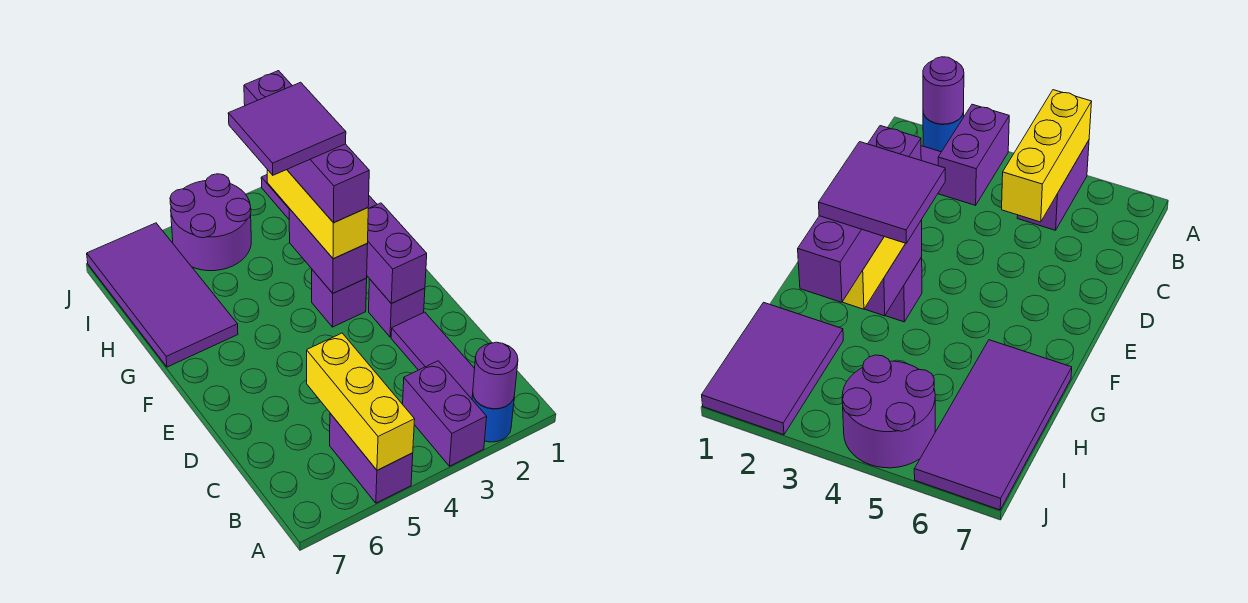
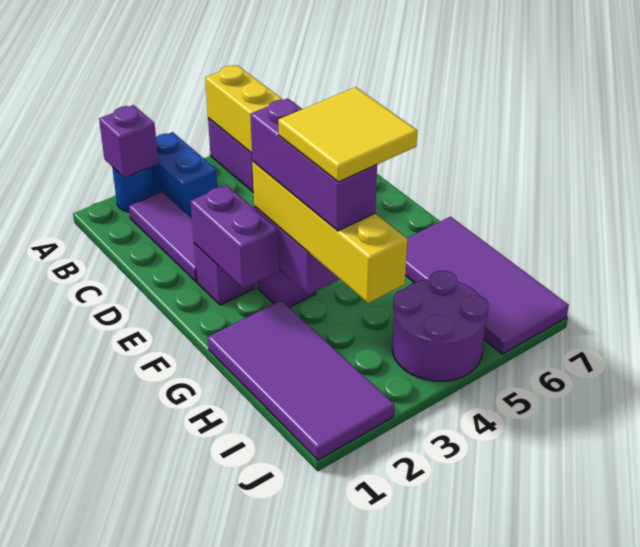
purple round brick A2 level 2 -> purple brick A2 level 2
purple brick A3:B3 level 1 -> blue brick A3:B3 level 1
yellow brick F3:H3 level 3 -> yellow brick F3:I3 level 3
purple brick F3:I3 level 4 -> purple brick F3:H3 level 4
purple tile G3:H4 level 5 -> yellow tile G3:H4 level 5
purple tile H1:J2 level 1 -> purple tile G1:J2 level 1

